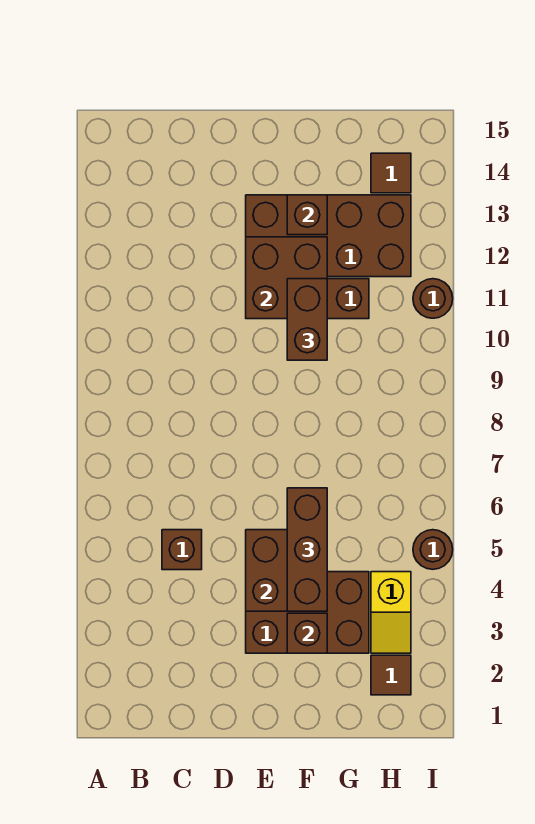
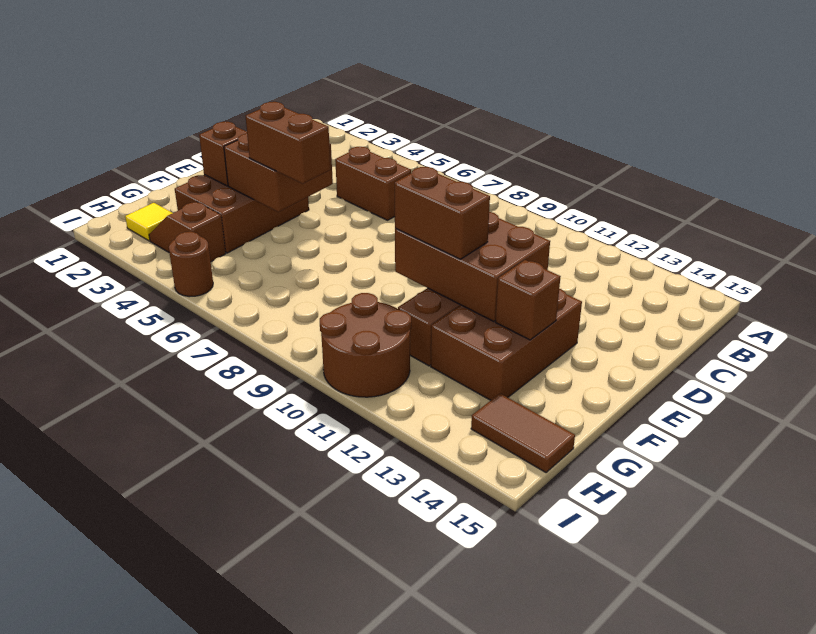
brown brick C5 level 1 -> brown brick C5:C6 level 1
brown brick E11:F12 level 2 -> brown brick E10:F12 level 2
brown brick E12:H13 level 1 -> brown brick E12:G13 level 1
brown brick F4:F6 level 3 -> brown brick F5:F6 level 3
brown tile H2 level 1 -> yellow tile H2 level 1
yellow slope H3:H4 level 1 top 4 -> brown slope H3:H4 level 1 top 4
brown tile H14 level 1 -> brown tile H14:H15 level 1
brown round brick I11 level 1 -> brown round brick H10:I11 level 1

